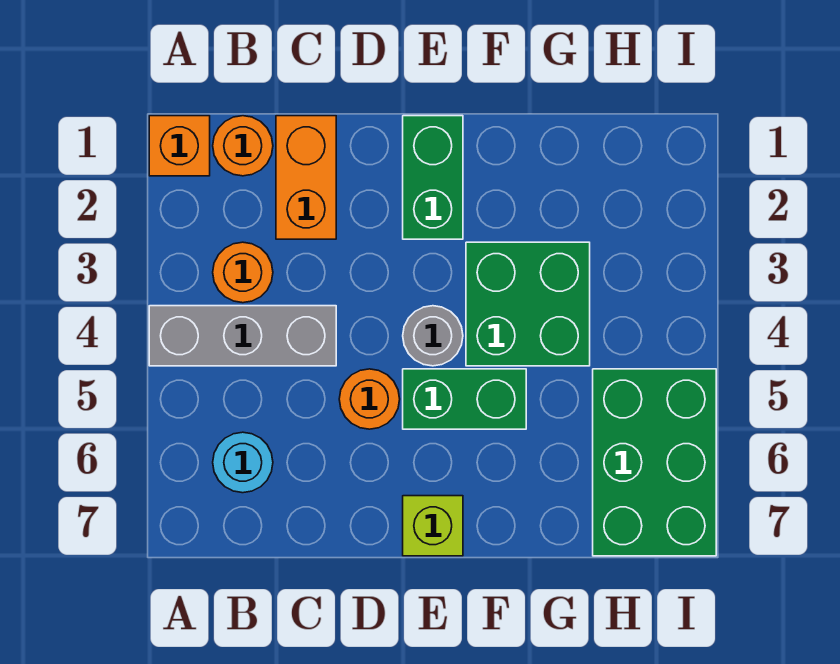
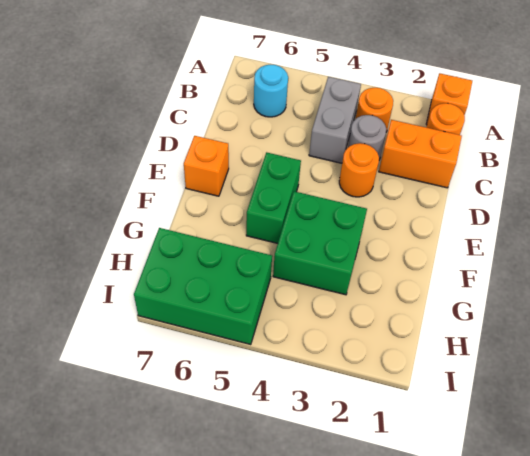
grey brick A4:C4 level 1 -> grey brick B4:C4 level 1
orange round brick D5 level 1 -> orange round brick D3 level 1
green brick E1:E2 level 1 -> none
grey round brick E4 level 1 -> grey round brick C3 level 1
lime brick E7 level 1 -> orange brick E7 level 1

